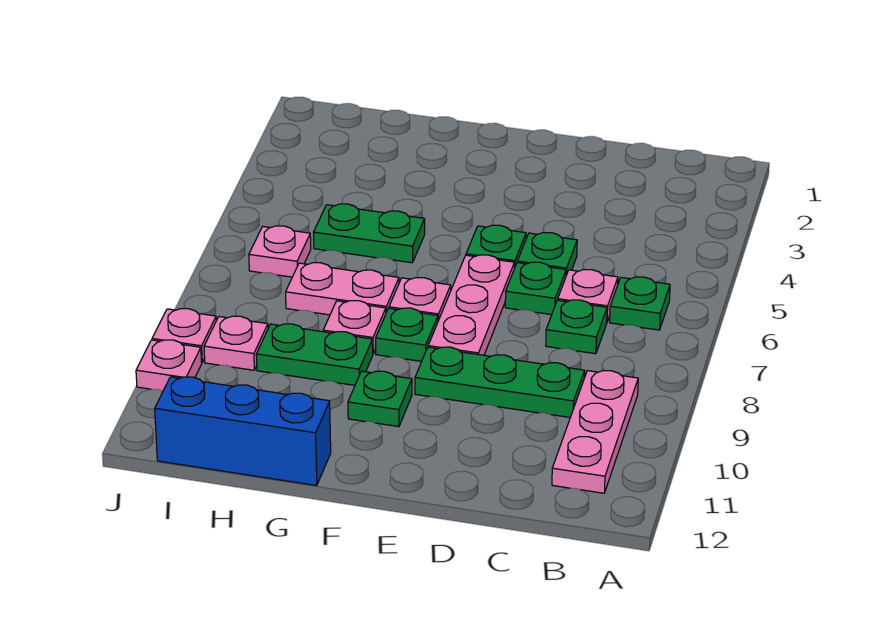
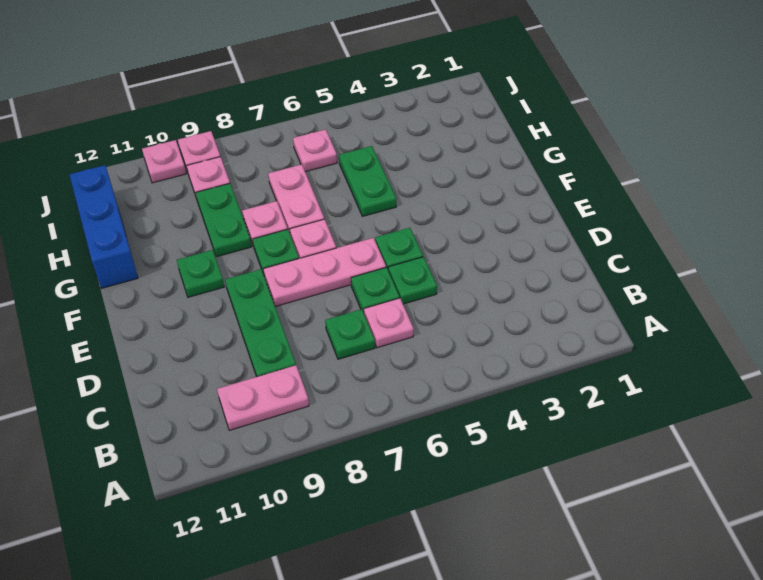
green plate B6 level 1 -> none
pink plate B9:B11 level 1 -> pink plate B9:B10 level 1

